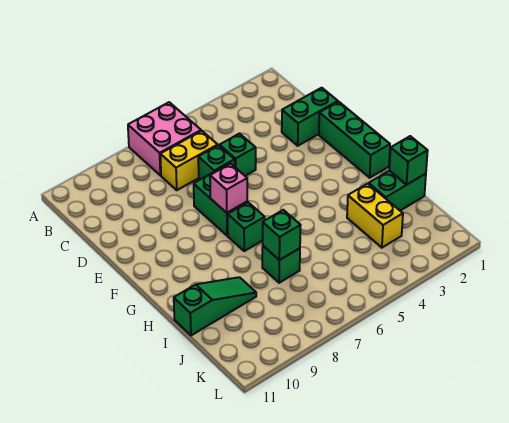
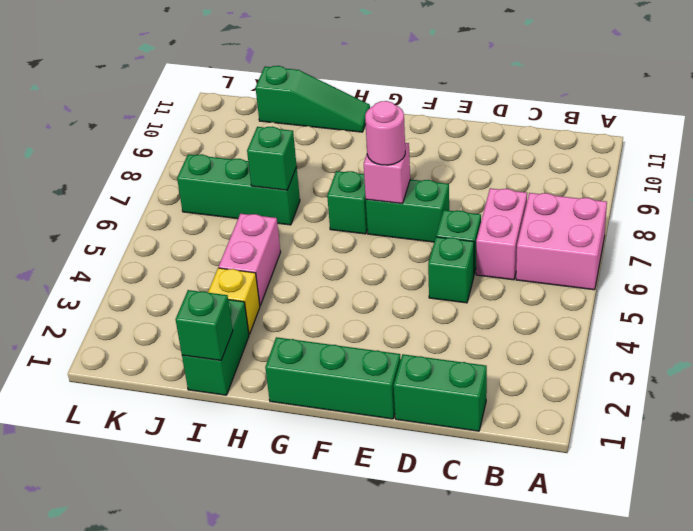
yellow brick C6:C7 level 1 -> pink brick C6:C7 level 1
green brick D1:D2 level 1 -> green brick C1:D1 level 1
none -> pink round brick F7 level 3
yellow brick I3:J3 level 1 -> yellow brick I3 level 1
none -> pink brick I4:I5 level 1
green brick I7 level 1 -> green brick I7:K7 level 1
green slope I9:I11 level 1 top 11 -> green slope H11:J11 level 1 top J

